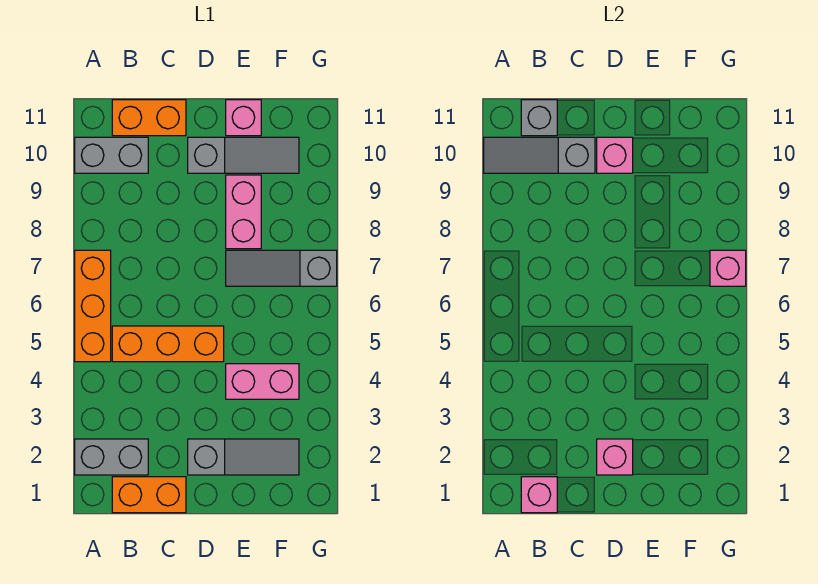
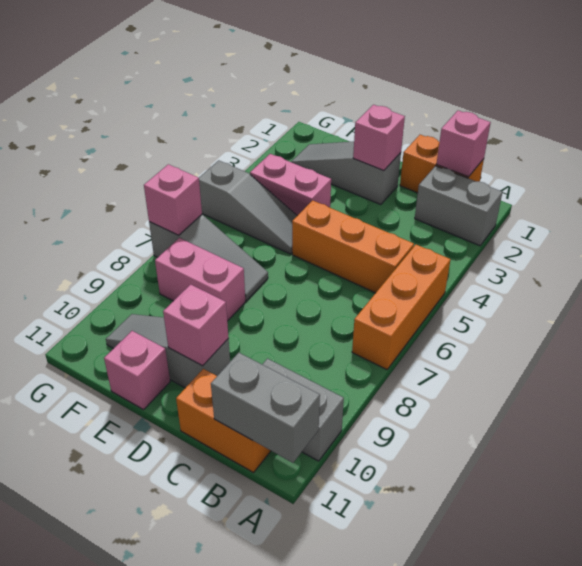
grey slope A10:C10 level 2 top C -> grey slope E5:G5 level 1 top G
grey brick B11 level 2 -> grey brick A11:B11 level 2
pink brick E8:E9 level 1 -> pink brick E8:F8 level 1

